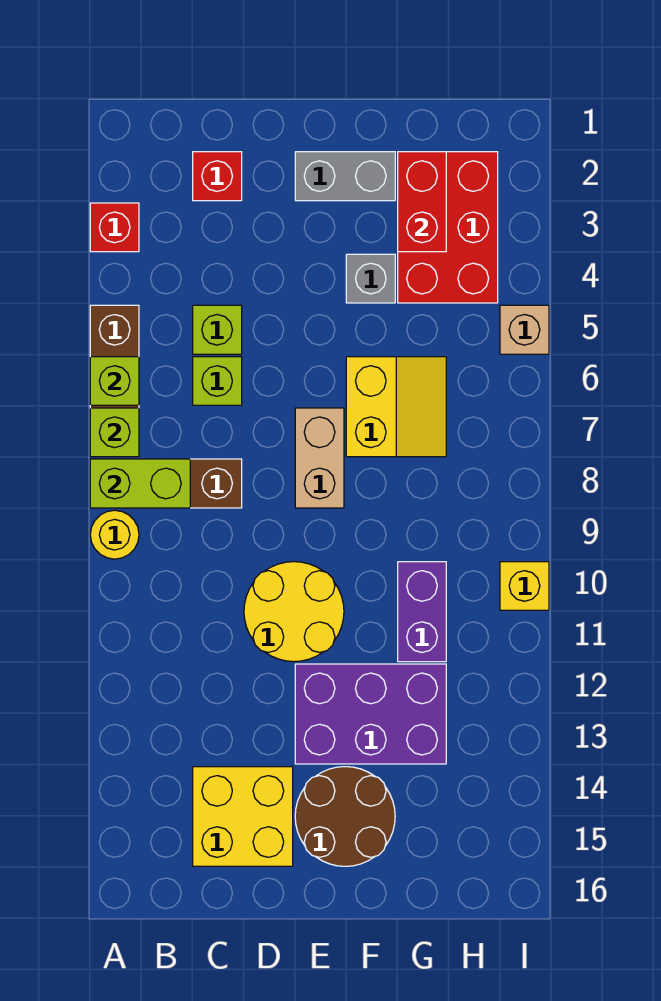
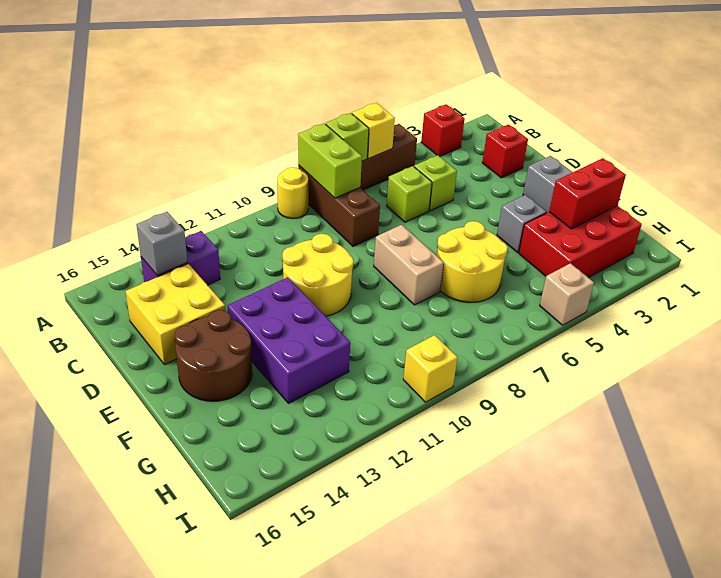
lime brick A6 level 2 -> yellow brick A6 level 2
none -> grey brick B14 level 2
tan brick E7:E8 level 1 -> tan brick E8:F8 level 1
yellow slope F6:G7 level 1 top F -> yellow round brick F6:G7 level 1
purple brick G10:G11 level 1 -> purple brick B13:B14 level 1

